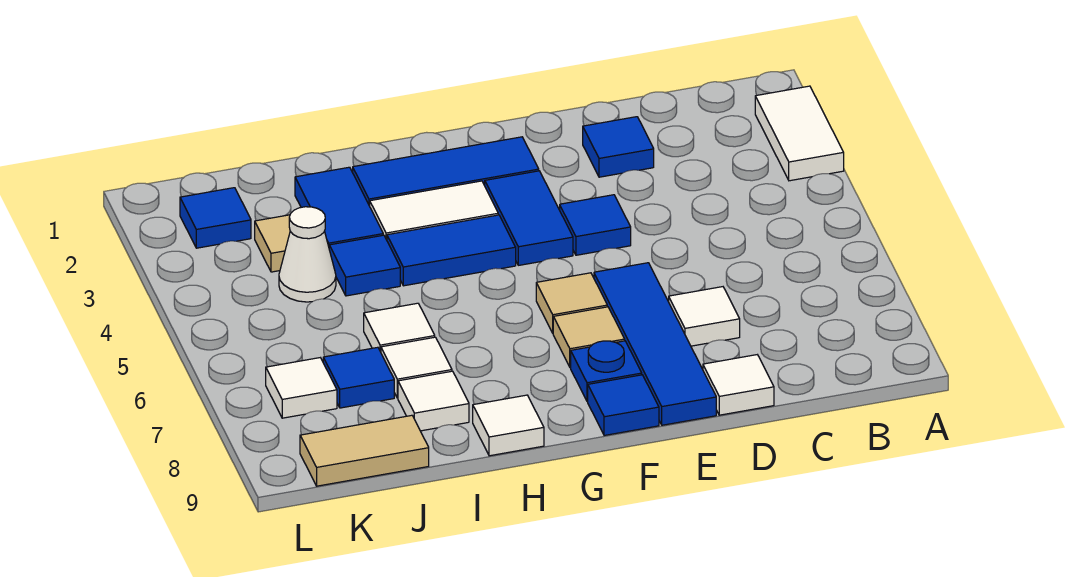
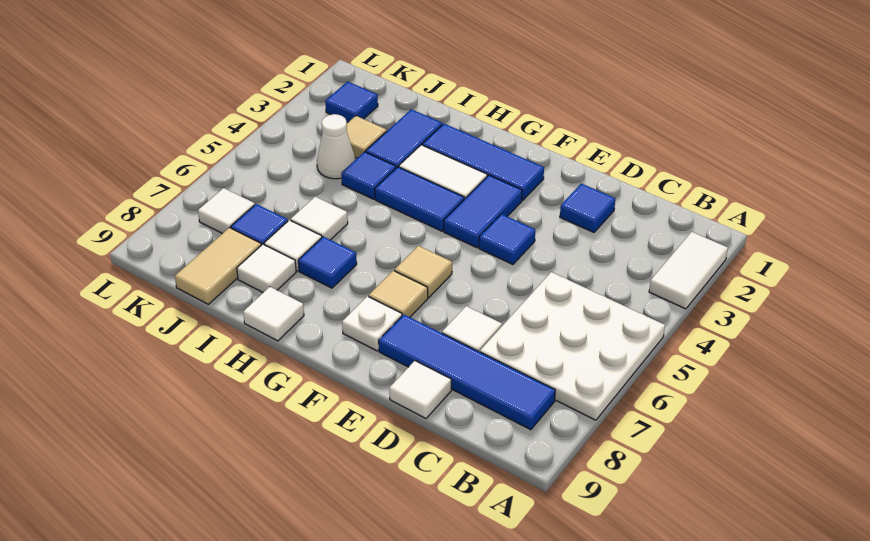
none -> white plate A5:C7 level 1
blue tile E6:E9 level 1 -> blue tile B8:E8 level 1
blue plate F8 level 1 -> white plate F8 level 1
blue tile F9 level 1 -> blue tile H7 level 1
tan tile J9:K9 level 1 -> tan tile J8:J9 level 1

